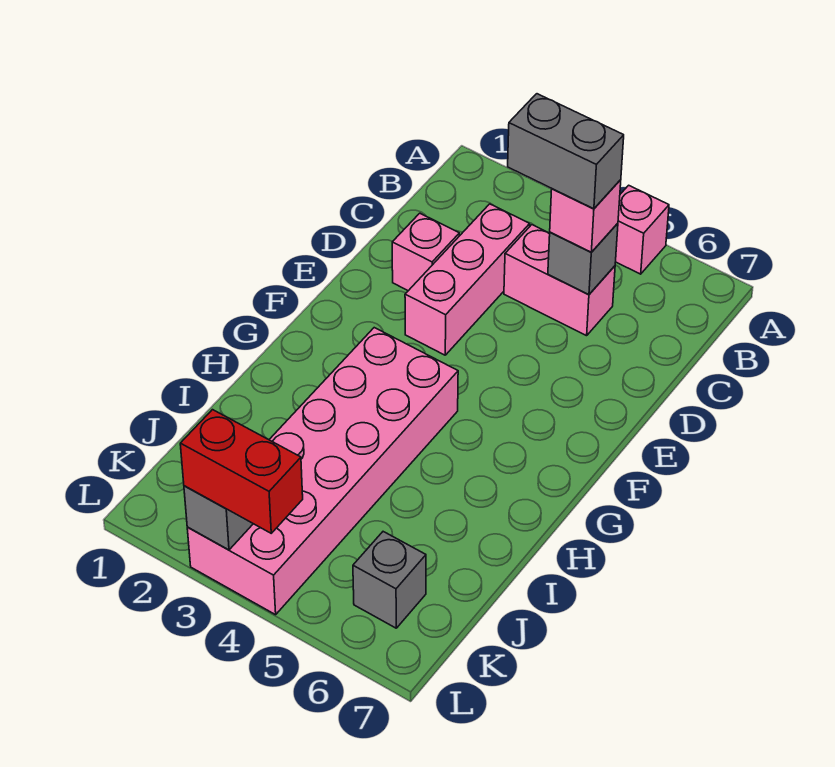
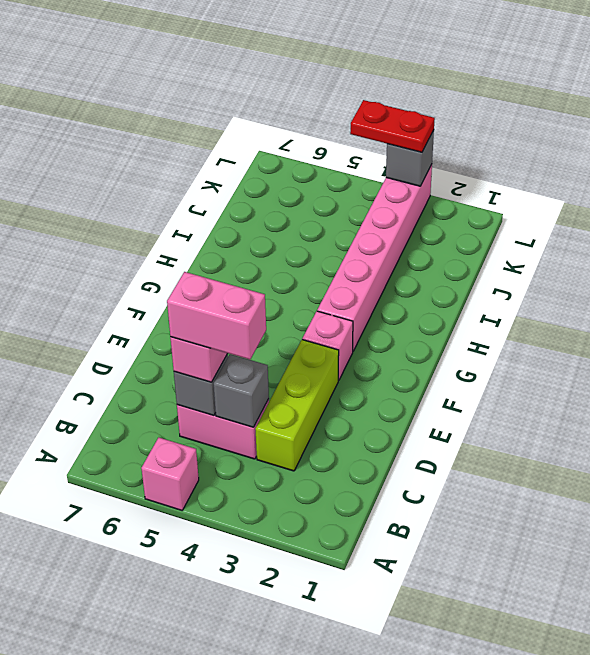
pink brick C3:E3 level 1 -> lime brick C3:E3 level 1
grey brick C4:C5 level 4 -> pink brick C4:C5 level 4
pink brick D2 level 1 -> pink brick F3 level 1
pink brick G3:L4 level 1 -> pink brick G3:L3 level 1
grey brick K6 level 1 -> grey brick C4 level 2
red brick L3:L4 level 3 -> red plate L3:L4 level 3

